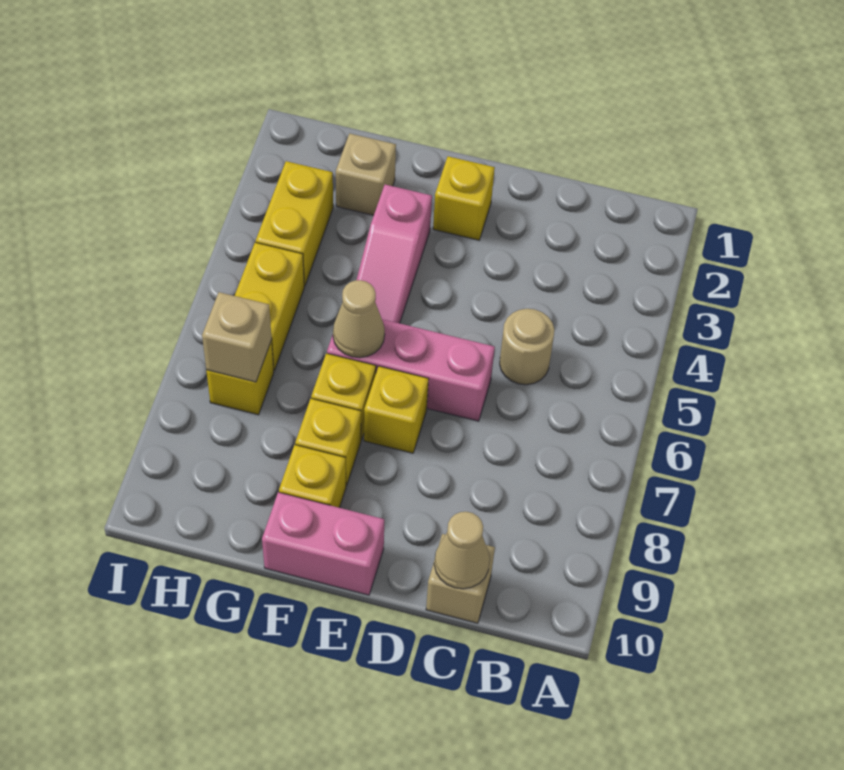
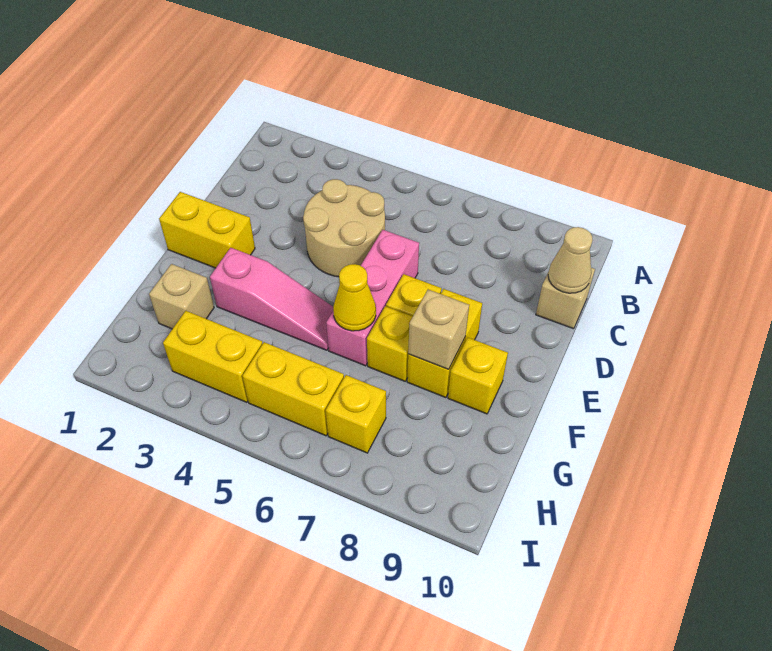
tan round brick C5 level 1 -> tan round brick C4:D5 level 1
yellow brick E2 level 1 -> yellow brick E1:E2 level 1
pink brick E10:F10 level 1 -> none
tan cone F6 level 2 -> yellow cone F6 level 2
yellow brick F8 level 1 -> yellow brick E8:F8 level 1
tan brick H7 level 2 -> tan brick F8 level 2

